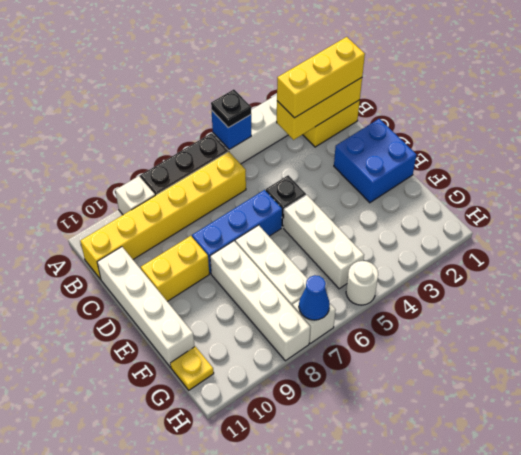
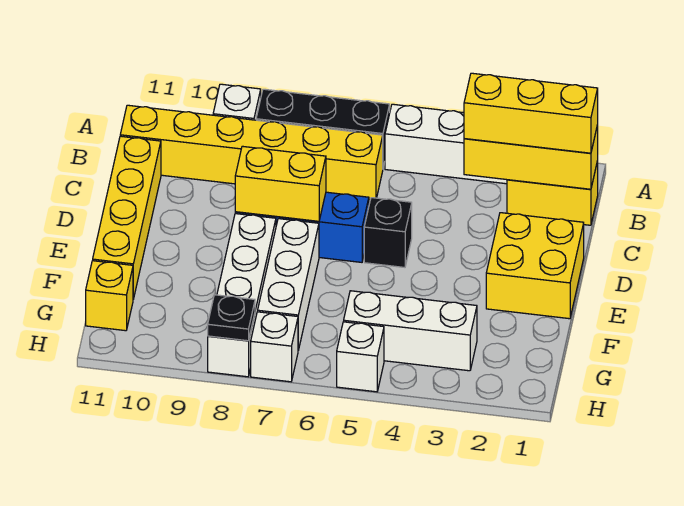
blue brick A5 level 2 -> none
black plate A5 level 3 -> black plate H8 level 2
white brick C11:F11 level 1 -> yellow brick C11:F11 level 1
blue brick D1:E2 level 1 -> yellow brick D1:E2 level 1
yellow brick D9:D10 level 1 -> yellow brick D7:D8 level 2
white brick E5:G5 level 1 -> white brick G3:G5 level 1
yellow plate G11 level 1 -> yellow brick G11 level 1
white round brick H5 level 1 -> white brick H5 level 1
blue cone H7 level 2 -> none

